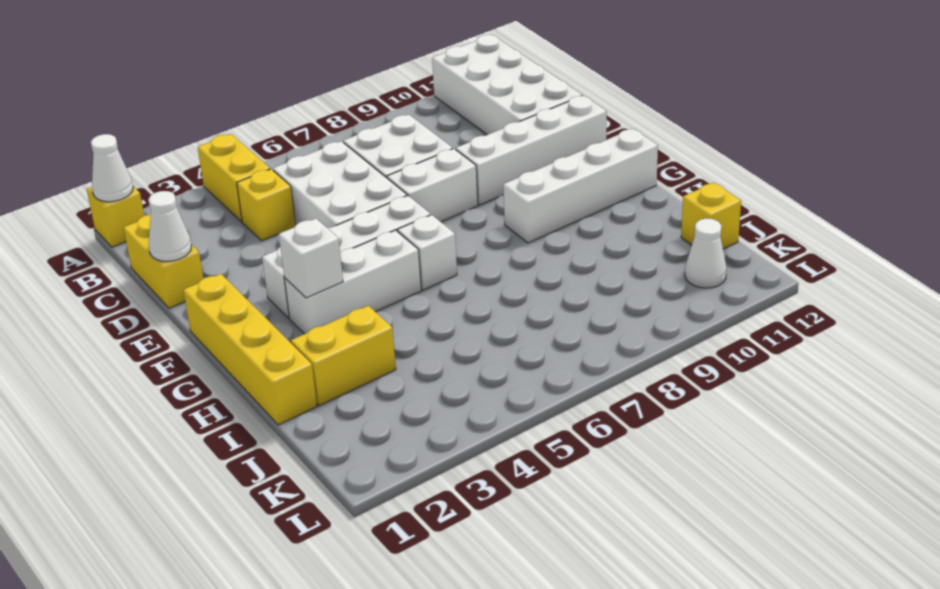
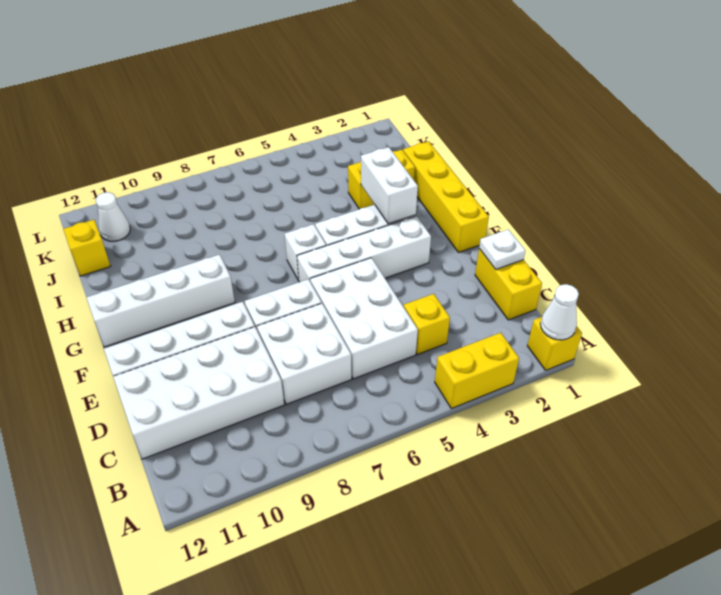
yellow brick A4:B4 level 1 -> yellow brick A3:A4 level 1
white brick A11:D12 level 1 -> white brick C9:D12 level 1
white cone D1 level 2 -> white plate D1 level 2
white brick G3 level 2 -> white brick G3:H3 level 2

